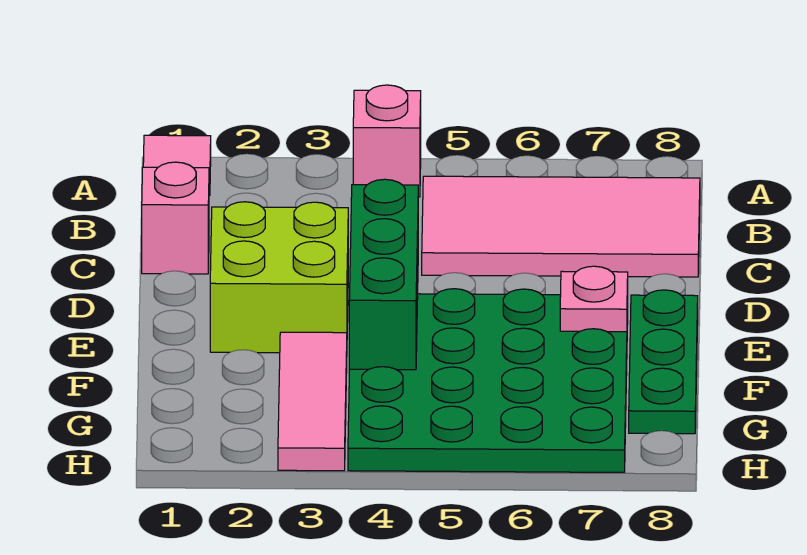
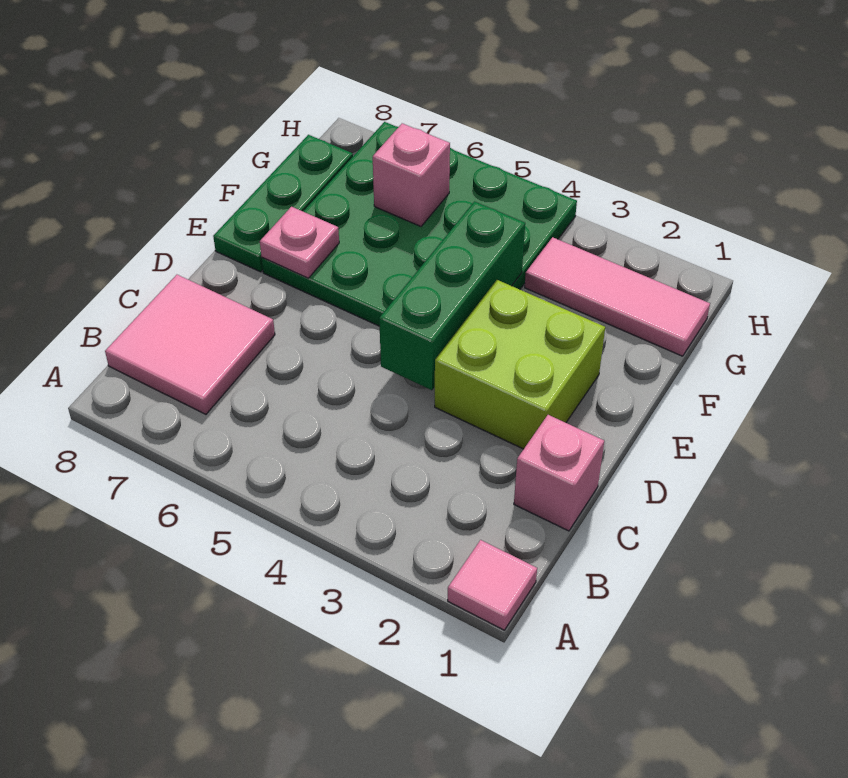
pink brick A4 level 1 -> pink brick G6 level 2
pink tile B5:C8 level 1 -> pink tile B7:C8 level 1
pink tile F3:H3 level 1 -> pink tile G1:G3 level 1

